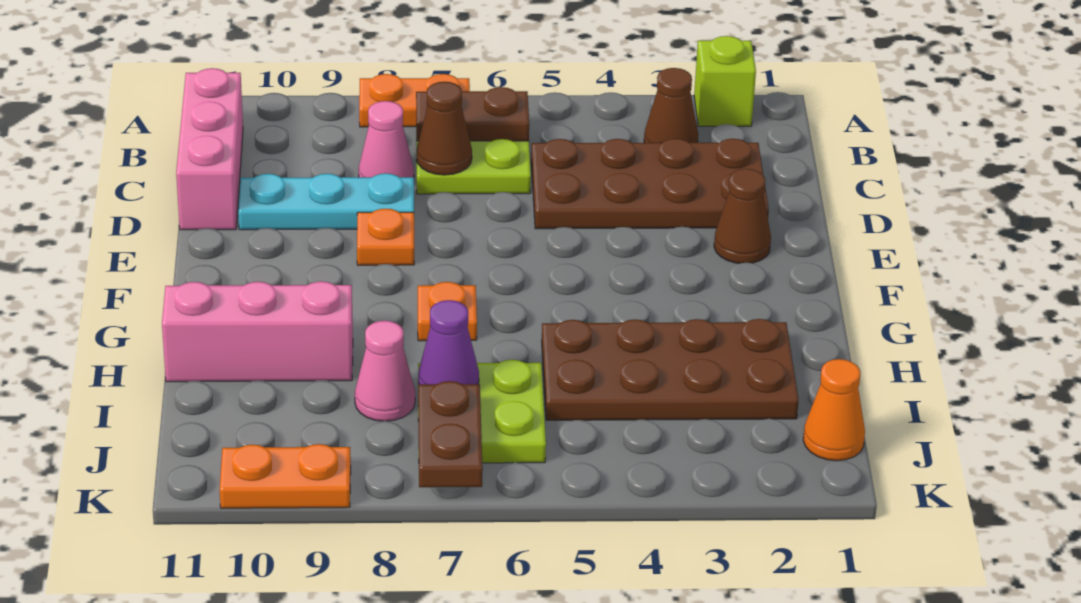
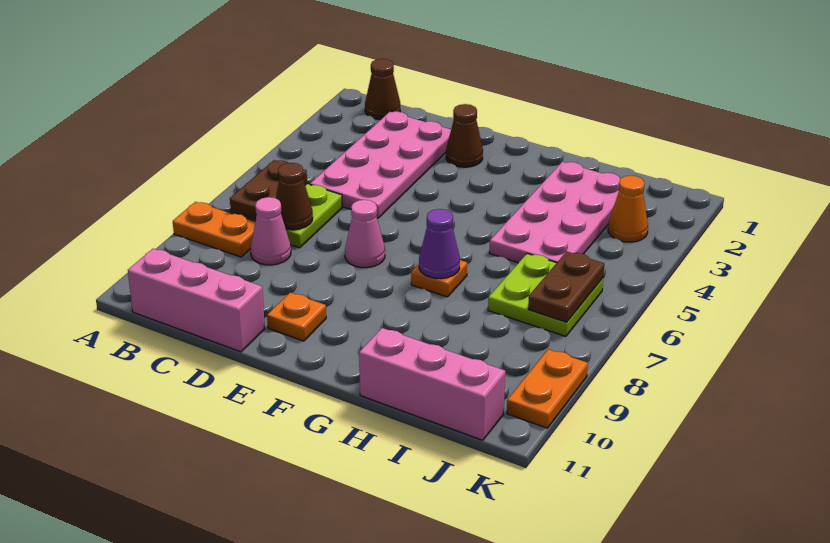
lime brick A2 level 1 -> none
orange plate A7:A8 level 1 -> orange plate A8:B8 level 1
brown cone B3 level 1 -> brown cone B1 level 1
brown plate C2:D5 level 1 -> pink plate C2:D5 level 1
cyan plate D8:D10 level 1 -> none
orange plate E8 level 1 -> orange plate E10 level 1
brown plate H2:I5 level 1 -> pink plate H2:I5 level 1
pink brick H9:H11 level 1 -> pink brick H11:J11 level 1
purple cone I7 level 2 -> purple cone G7 level 2
pink cone I8 level 1 -> pink cone E7 level 1
orange cone J1 level 1 -> orange cone J3 level 1
brown plate J7:K7 level 2 -> brown plate J6:J7 level 2

